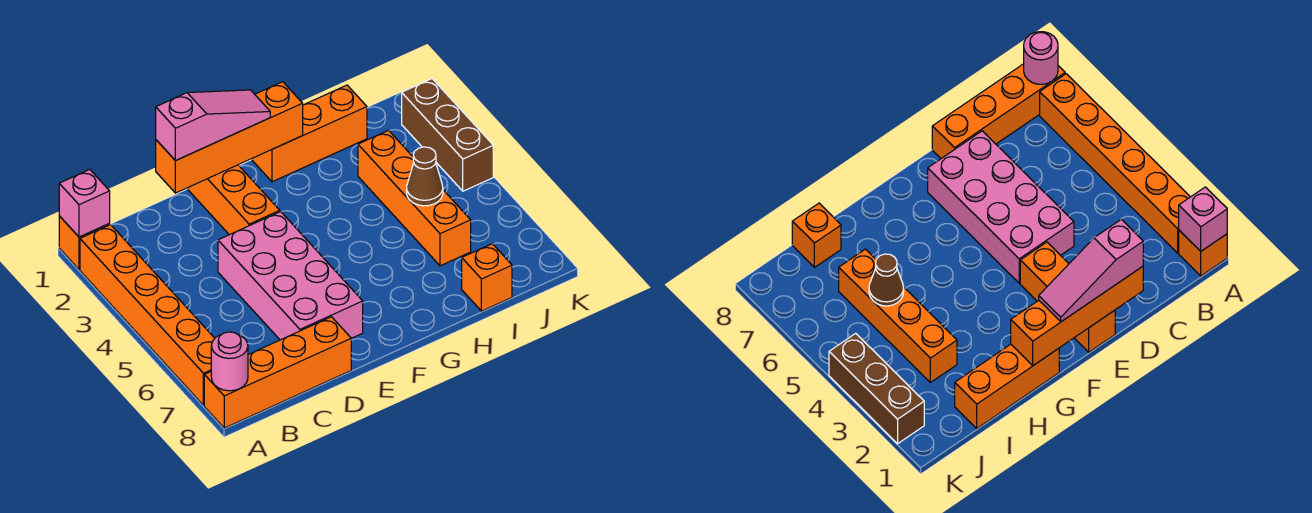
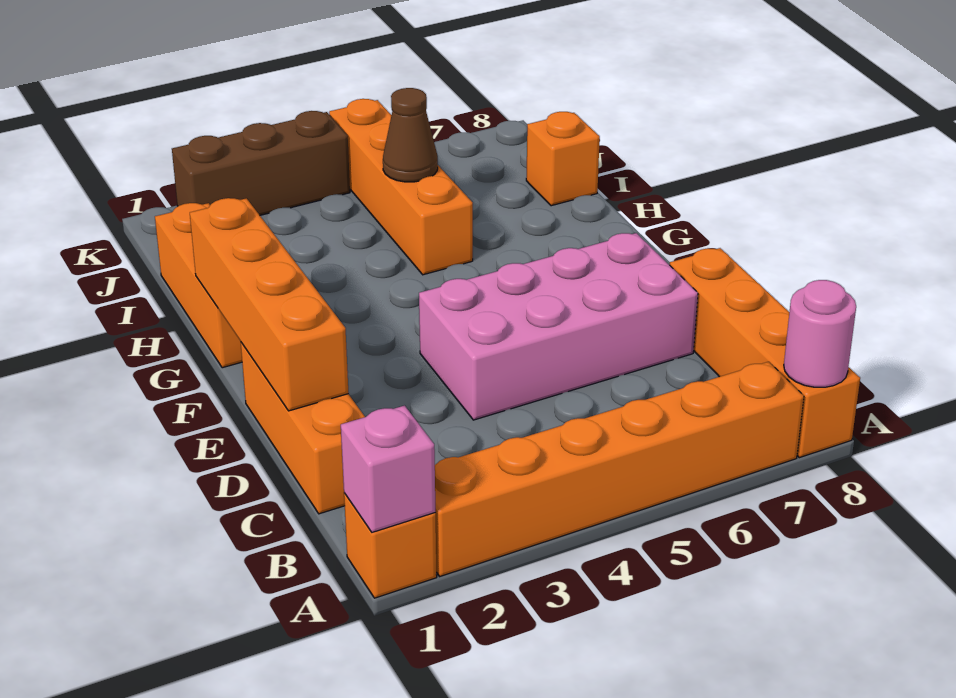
pink slope D1:F1 level 3 top D -> none
orange brick E1:E3 level 1 -> orange brick C1:E1 level 1
orange brick I3:I6 level 1 -> orange brick H5:K5 level 1

